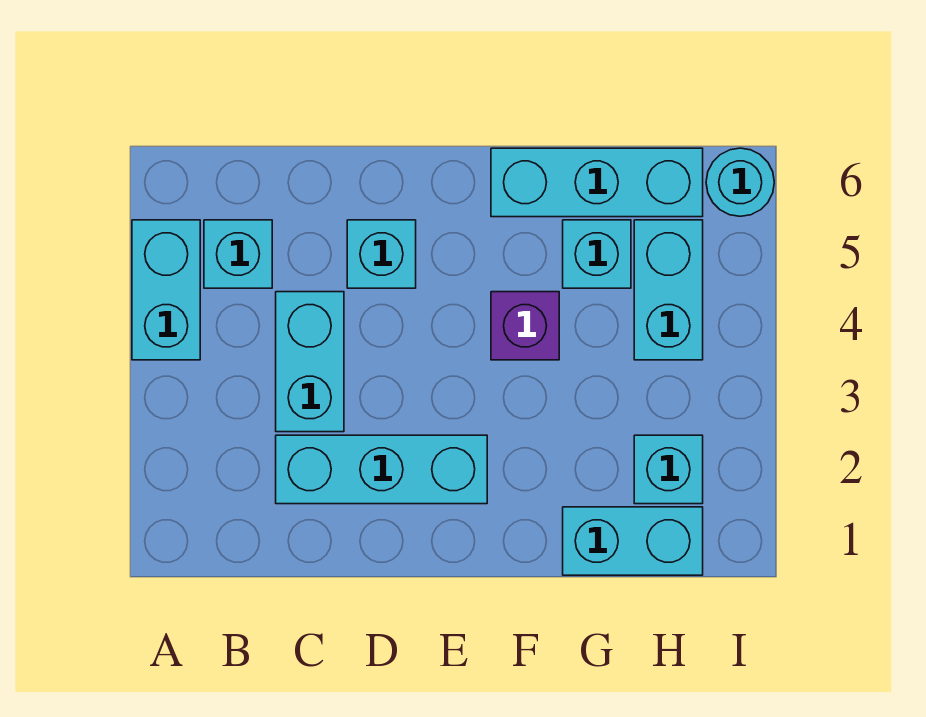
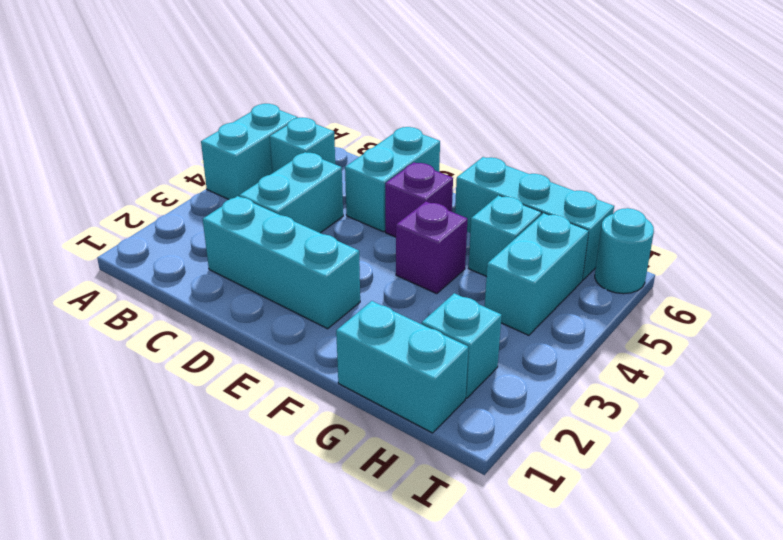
cyan brick D5 level 1 -> cyan brick D5:D6 level 1
none -> purple brick E5 level 1

